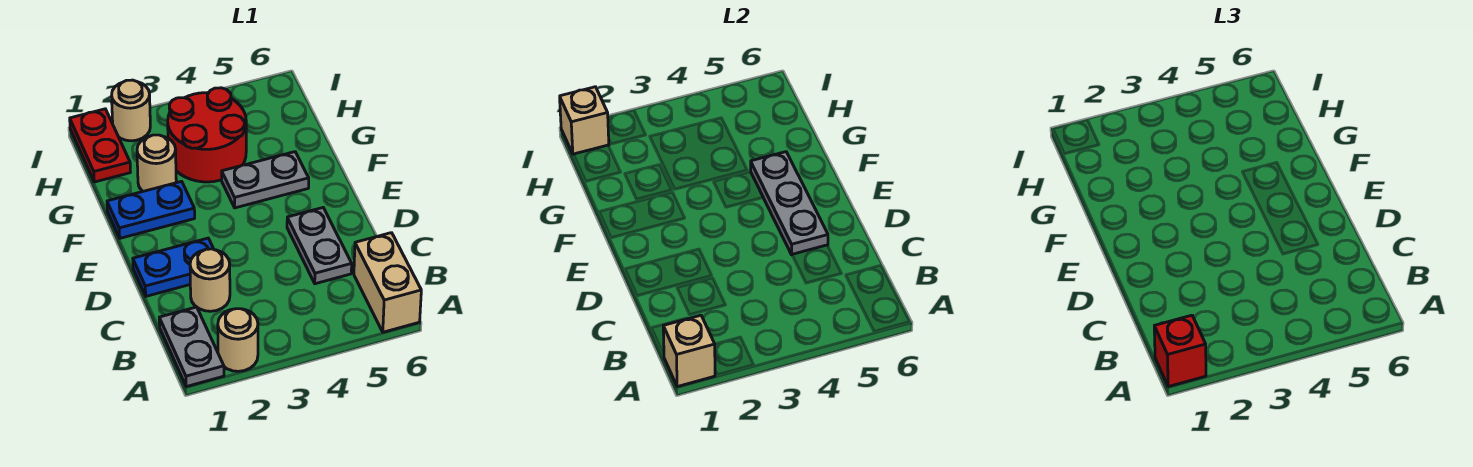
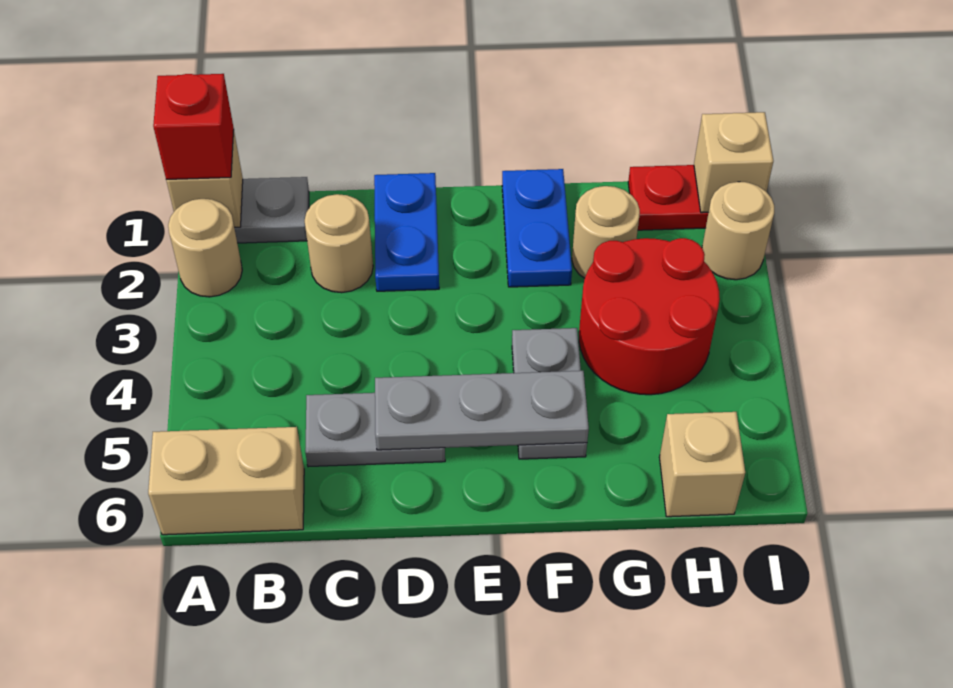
none -> tan brick H6 level 1

